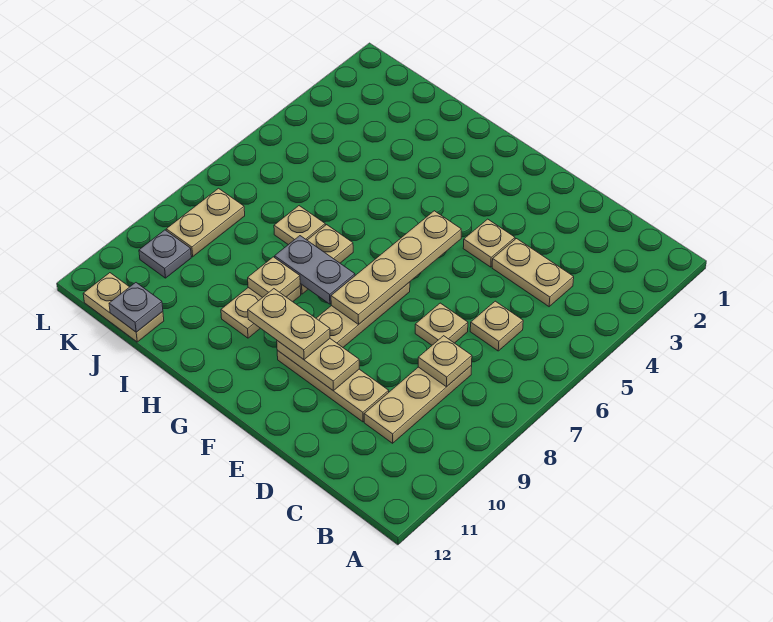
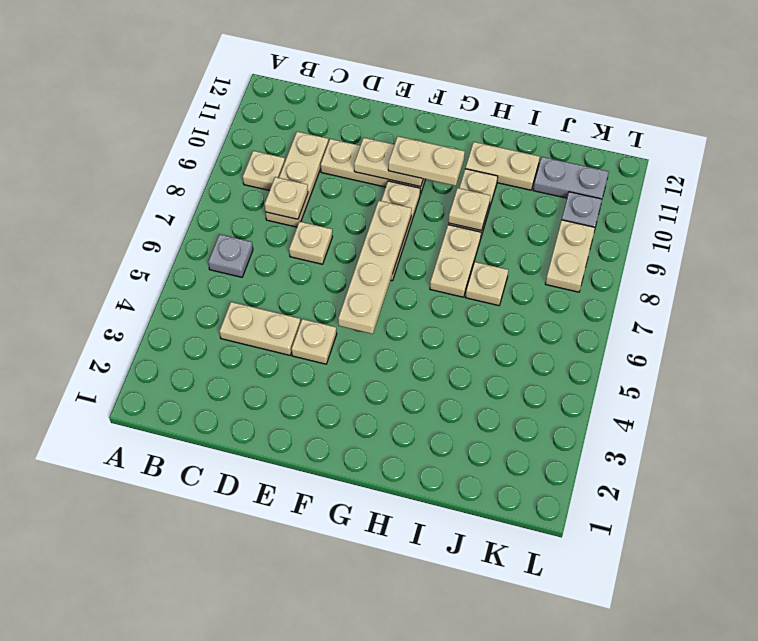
tan plate C6 level 1 -> tan plate B9 level 1
grey plate G8:H8 level 2 -> grey plate J11:K11 level 1
tan plate J12:K12 level 1 -> tan plate H11:I11 level 1
grey plate J12 level 2 -> grey plate B6 level 1

